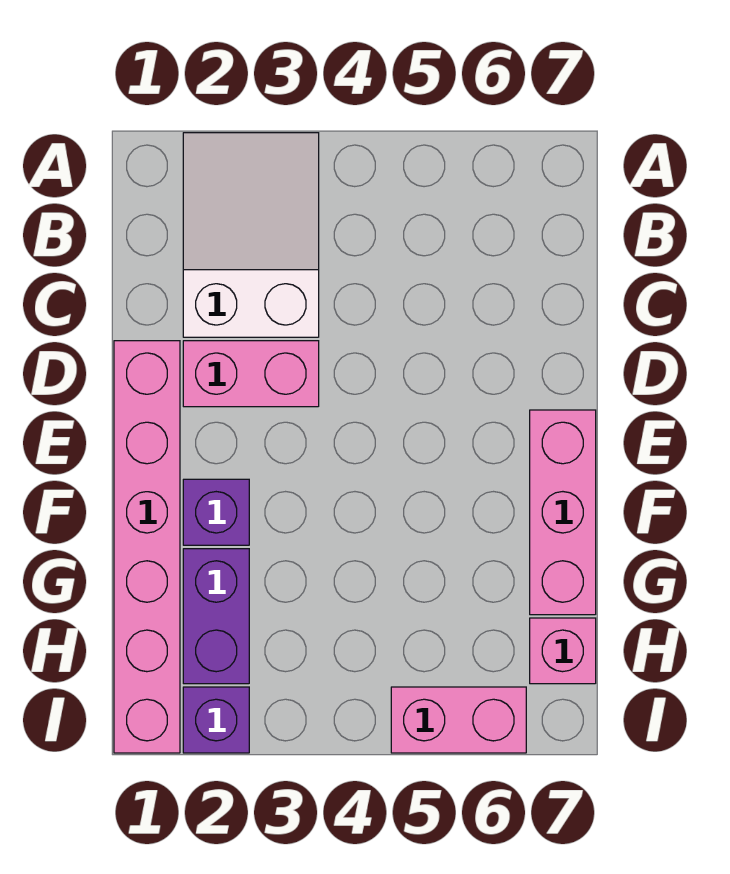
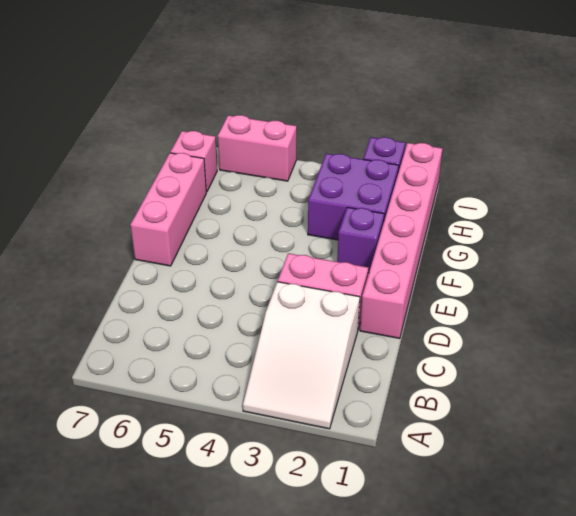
purple brick G2:H2 level 1 -> purple brick G2:H3 level 1

